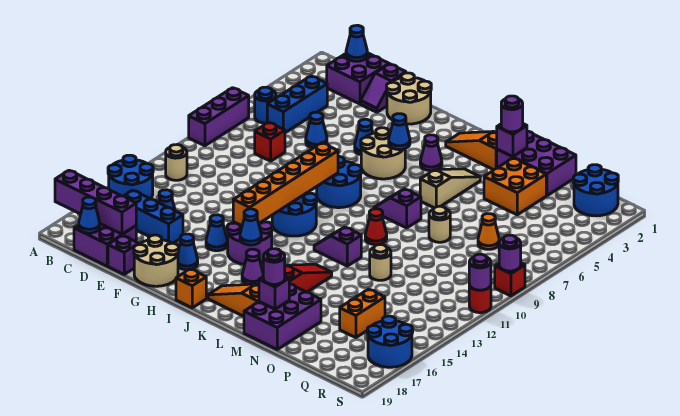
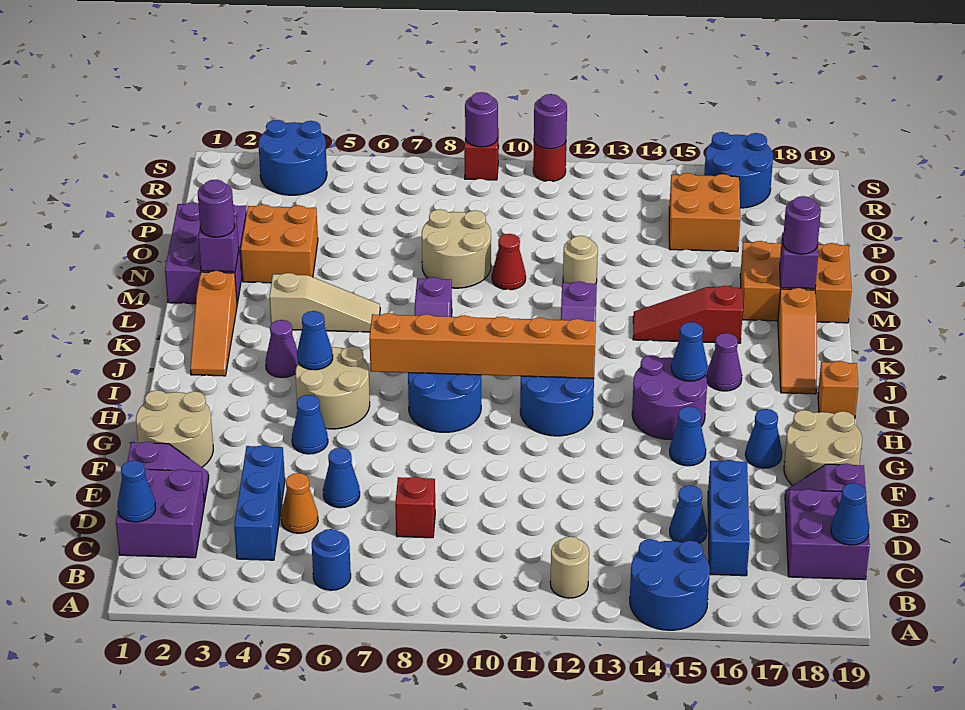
purple brick A7:A9 level 1 -> none
purple brick A18:D18 level 2 -> none
blue brick C4:C6 level 1 -> blue brick C4:E4 level 1
orange brick H9:H14 level 2 -> orange brick I7:I12 level 2
tan slope L4:L6 level 1 top 6 -> tan slope L4:L6 level 1 top 4
red cone L10 level 1 -> red cone N10 level 1
purple brick M17:N19 level 1 -> orange brick M17:N19 level 1
tan round brick N8 level 1 -> tan round brick N8:O9 level 1
orange cone P7 level 1 -> orange cone D5 level 1
orange brick P15:P16 level 1 -> orange brick P15:Q16 level 1
blue round brick Q1:R2 level 1 -> blue round brick R3:S4 level 1

